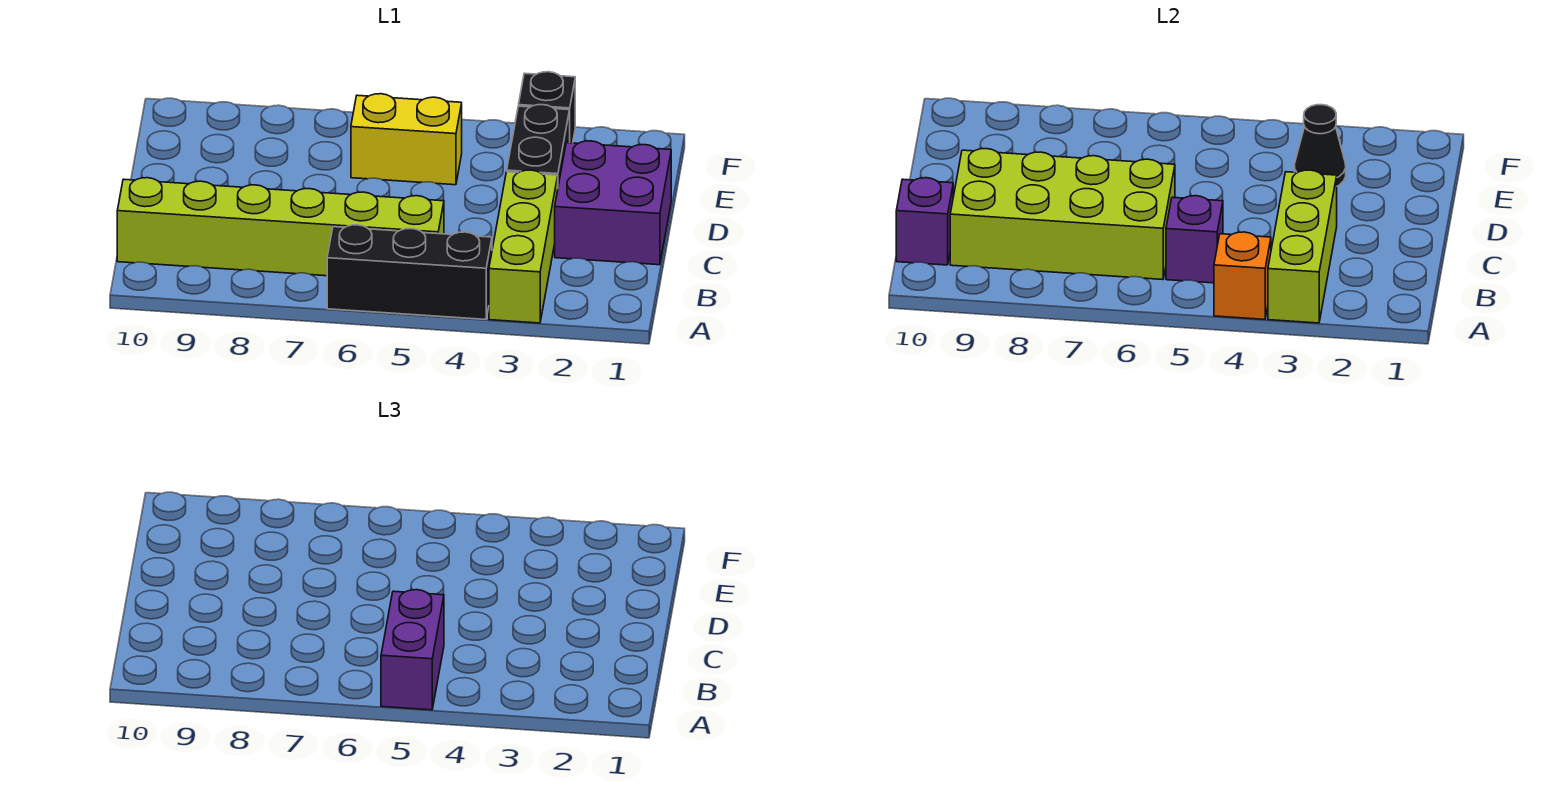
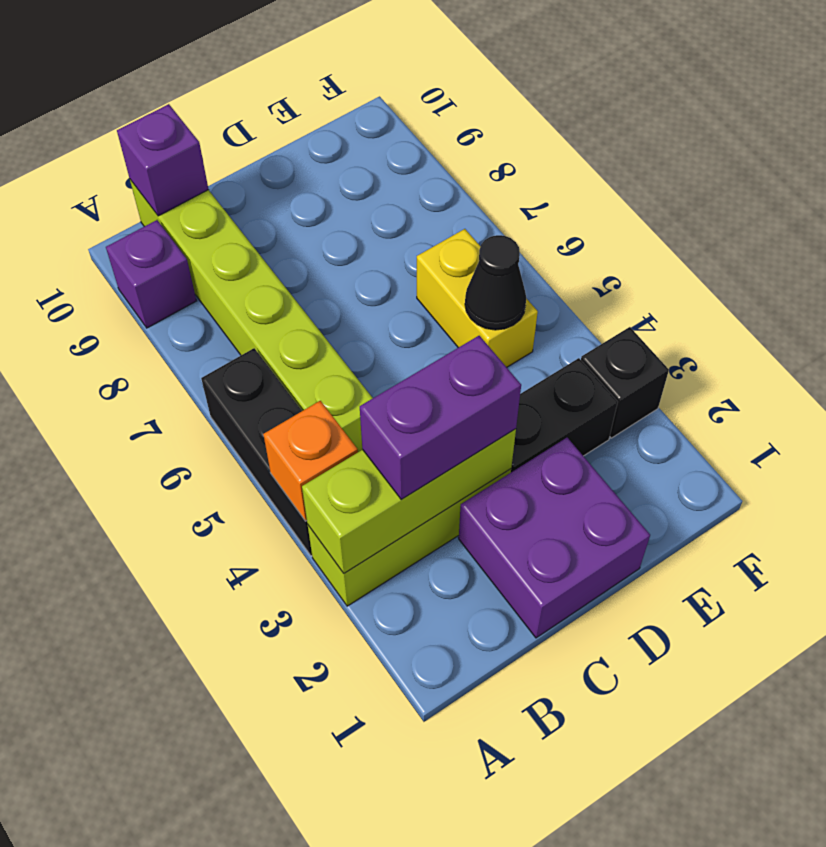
purple brick A5:B5 level 3 -> purple brick B3:C3 level 3
purple brick B5 level 2 -> purple brick A9 level 1
lime brick B6:C9 level 2 -> none
black cone E3 level 2 -> black cone E5 level 2

